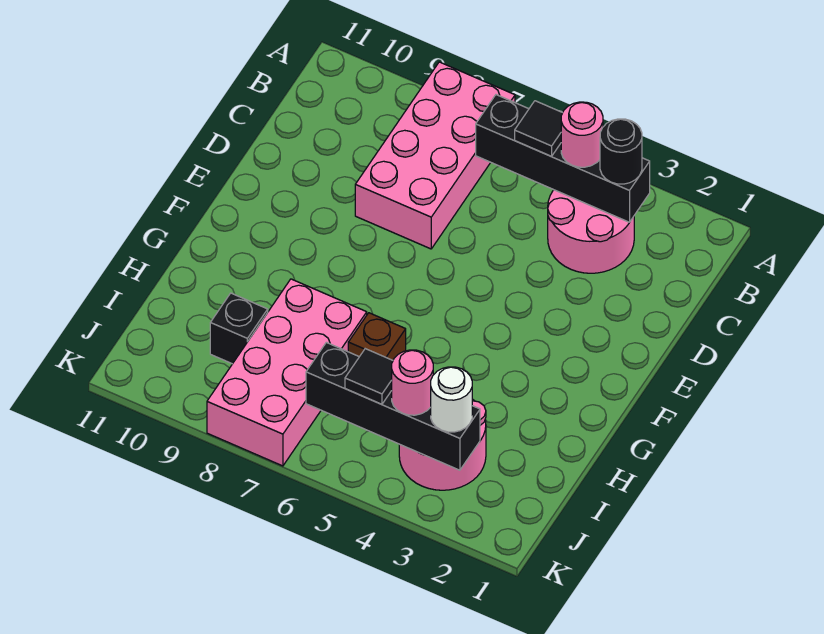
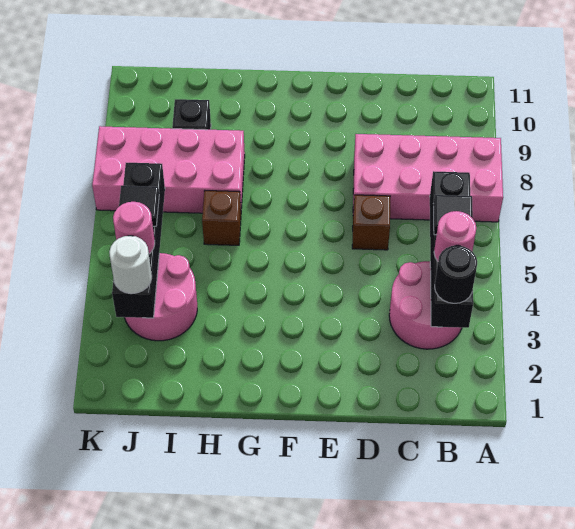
none -> brown brick D6 level 1

